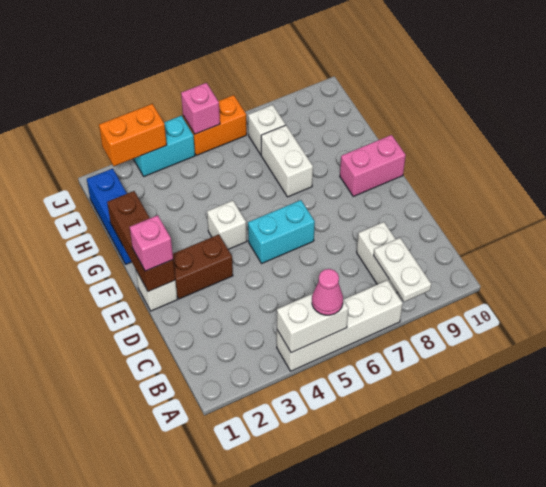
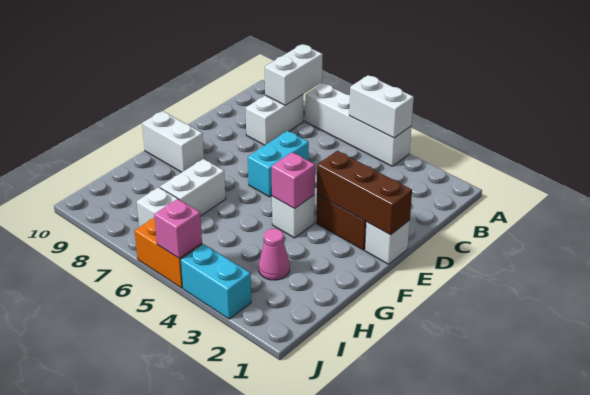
pink cone A5 level 3 -> pink cone H3 level 1
white plate A8:B8 level 2 -> white brick A8:B8 level 2
brown brick E1:G1 level 2 -> brown brick E1:E3 level 2
pink brick E1 level 3 -> pink brick F4 level 2
cyan brick E5:E6 level 1 -> cyan brick D6:E6 level 1
pink brick F9:F10 level 1 -> white brick F9:F10 level 1
blue brick G1:I1 level 1 -> none
orange brick J2:J3 level 2 -> none

